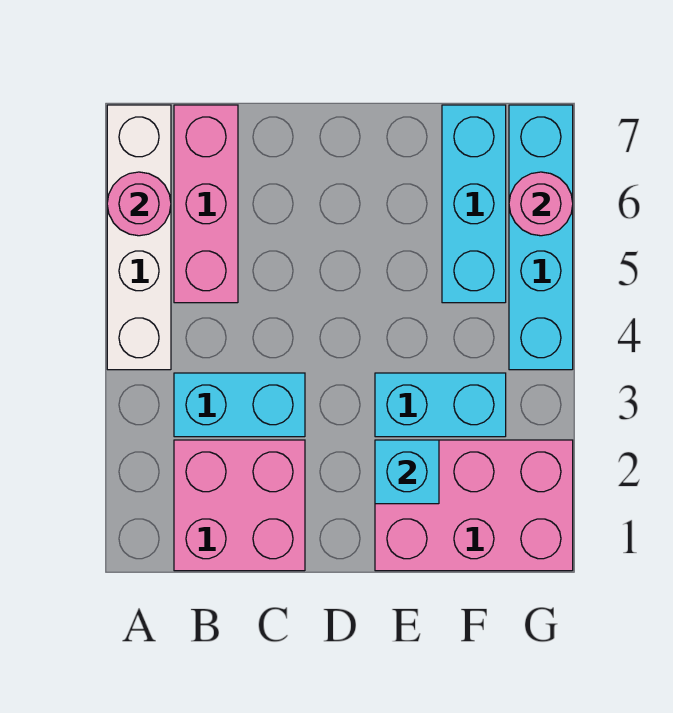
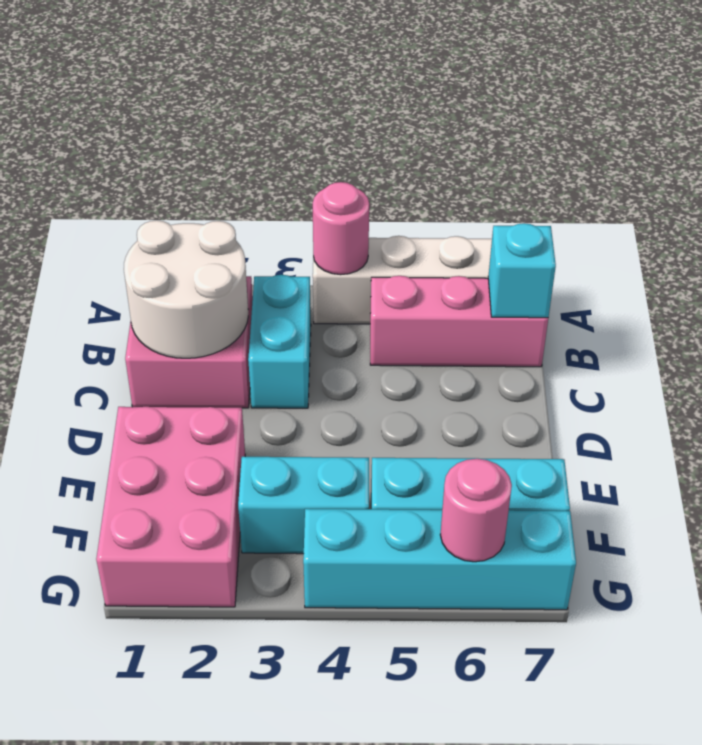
pink round brick A6 level 2 -> pink round brick A4 level 2
none -> white round brick B1:C2 level 2
cyan brick E2 level 2 -> cyan brick B7 level 2
cyan brick E3:F3 level 1 -> cyan brick F3:F4 level 1

